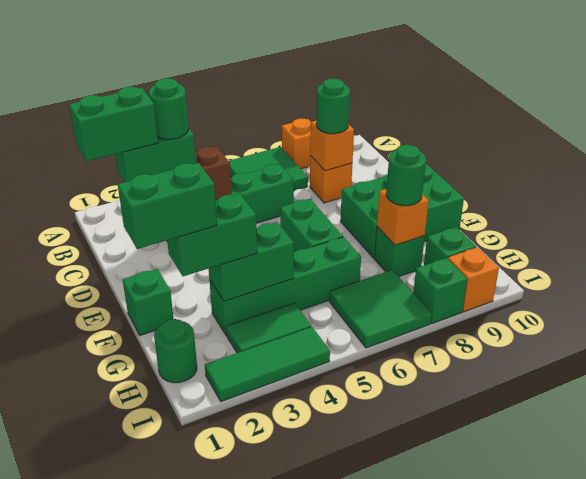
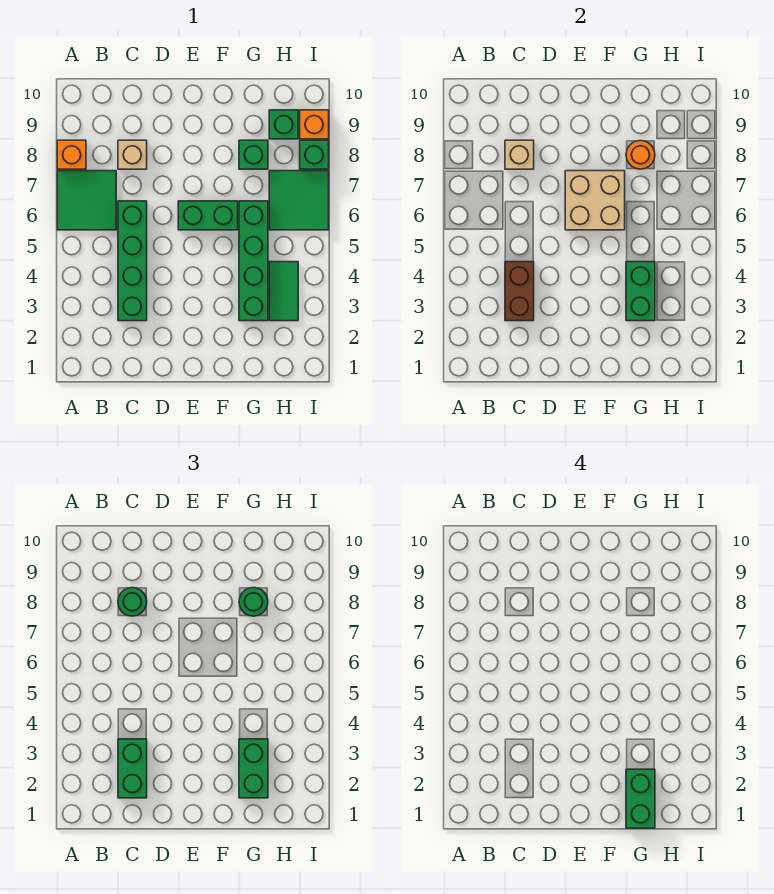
green brick C1:C2 level 4 -> none
green round brick C3 level 4 -> none
orange brick C8 level 1 -> tan brick C8 level 1
orange brick C8 level 2 -> tan brick C8 level 2
none -> tan brick E6:F7 level 2
green brick E8:F10 level 1 -> none
green brick F1 level 1 -> none
orange brick G8 level 2 -> orange round brick G8 level 2
green round brick H1 level 1 -> none
green tile I2:I4 level 1 -> none

